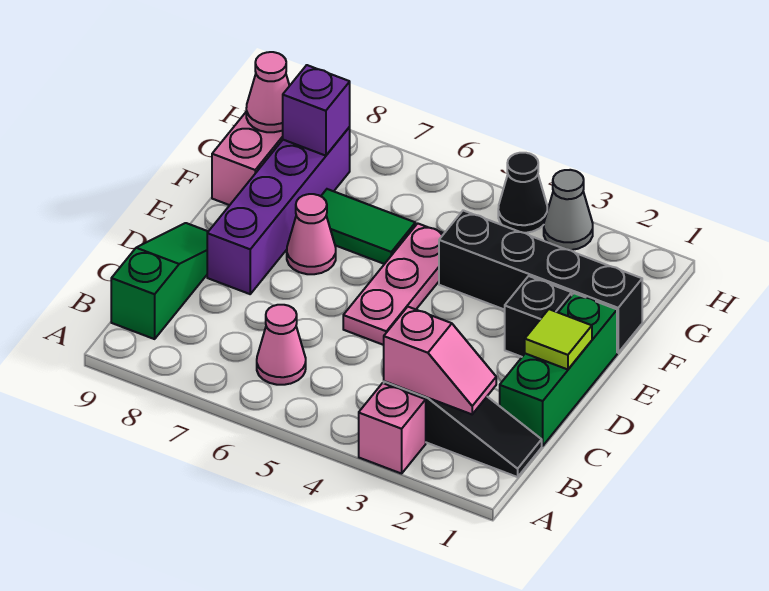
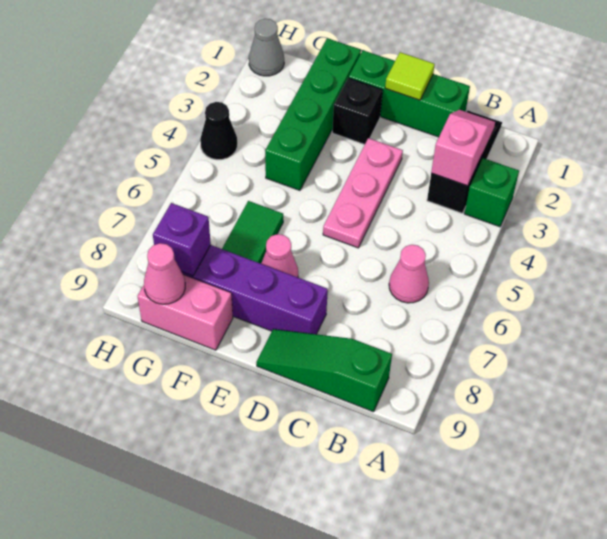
pink brick A3 level 1 -> green brick A3 level 1
pink plate D5:F5 level 1 -> pink plate D3:D5 level 1
black brick F1:F4 level 1 -> green brick F1:F4 level 1
grey cone H3 level 1 -> grey cone H1 level 1

